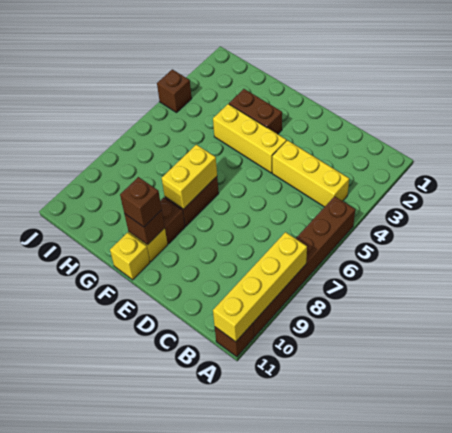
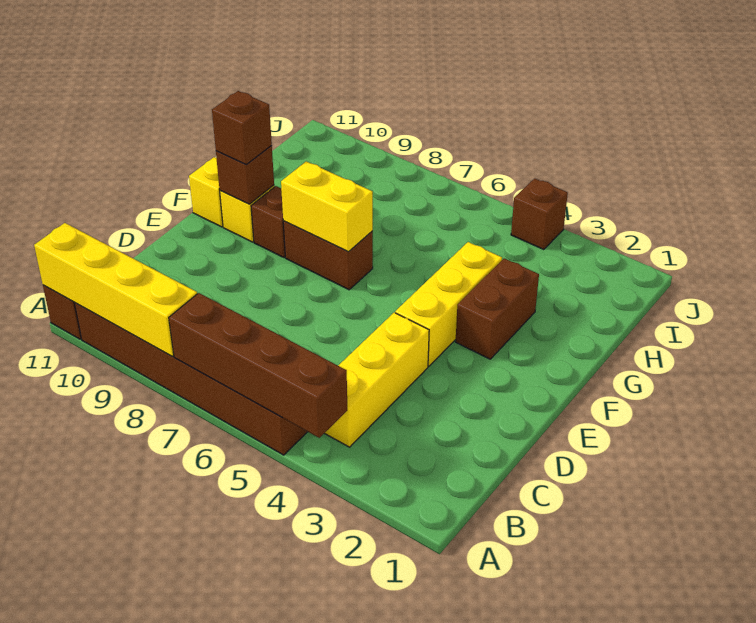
none -> brown brick A4:A7 level 2

